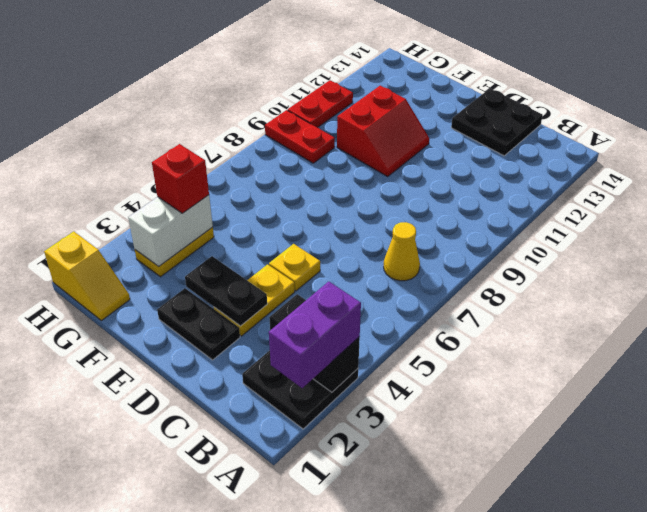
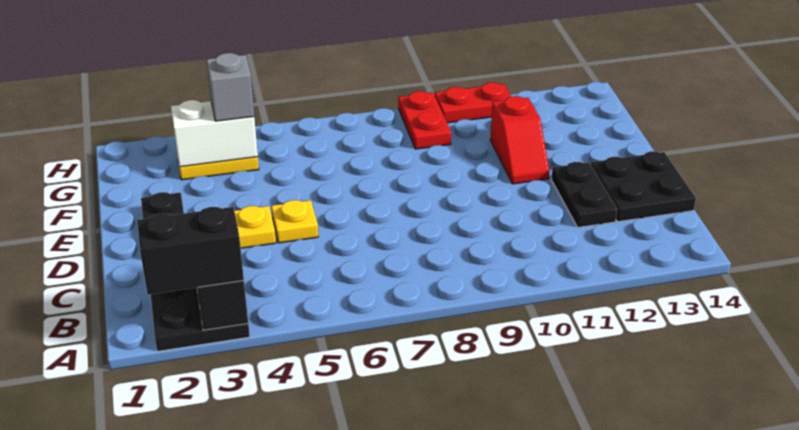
purple brick A2:A3 level 3 -> black brick A2:A3 level 3
yellow cone B7 level 1 -> none
black plate D3:E3 level 2 -> black plate C12:D12 level 1
red slope E10:F11 level 1 top F -> red slope E11:F11 level 1 top F
yellow slope G1:H1 level 1 top H -> none
red brick G4 level 3 -> grey brick G4 level 3

